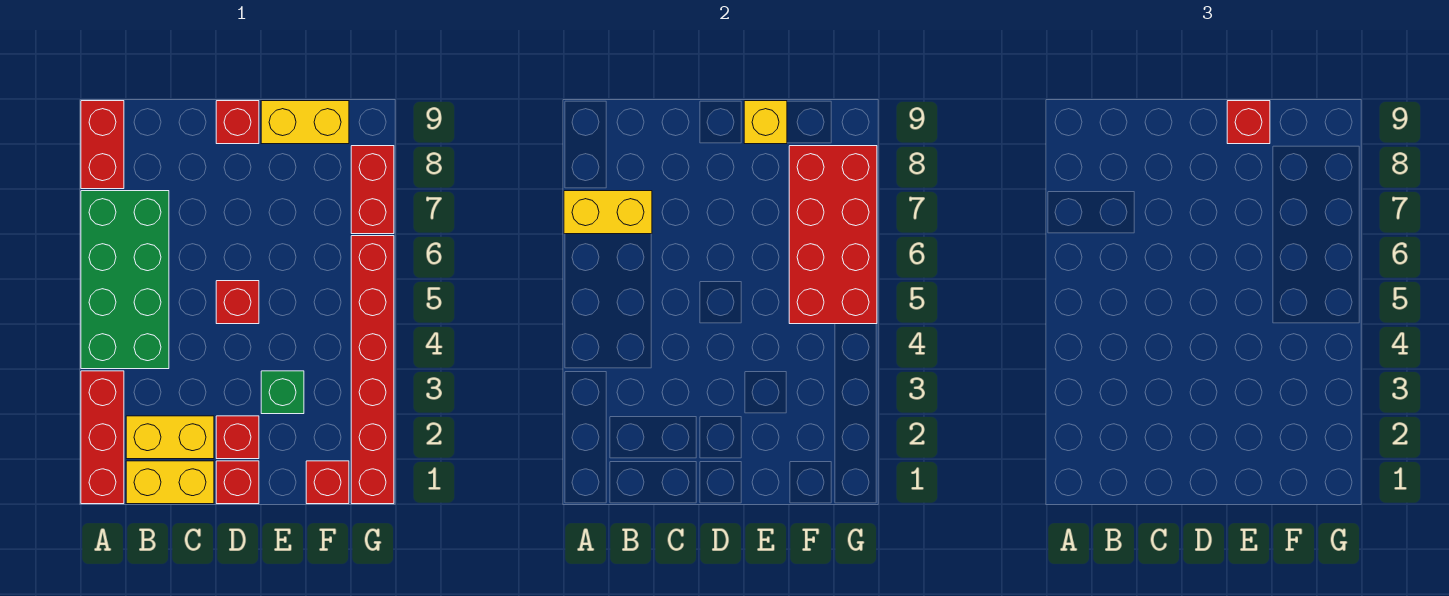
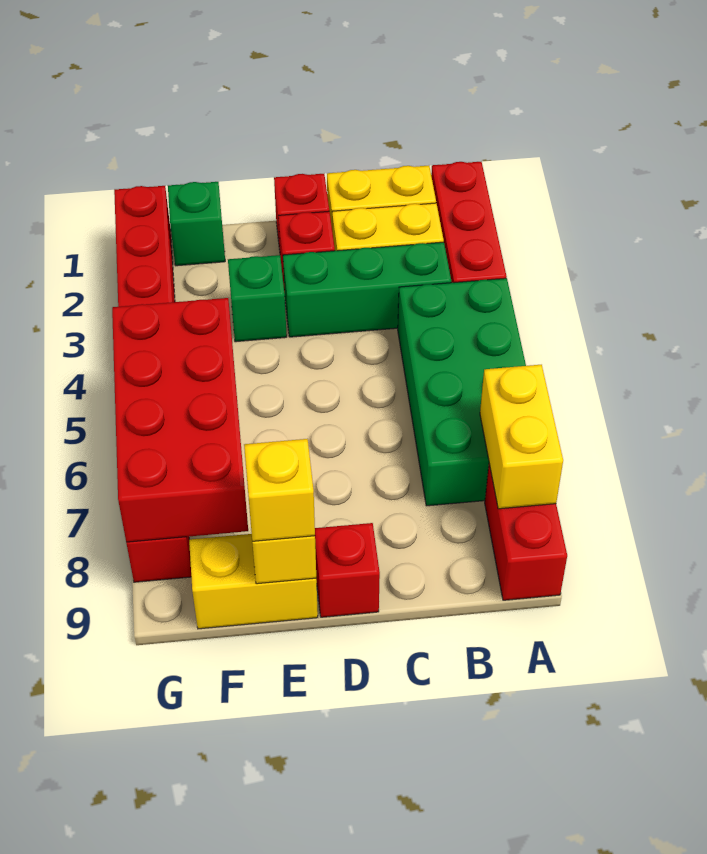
yellow brick A7:B7 level 2 -> yellow brick A7:A8 level 2
none -> green brick B3:D3 level 1
red brick D5 level 1 -> none
red brick E9 level 3 -> yellow brick E9 level 3
red brick F1 level 1 -> green brick F1 level 1

